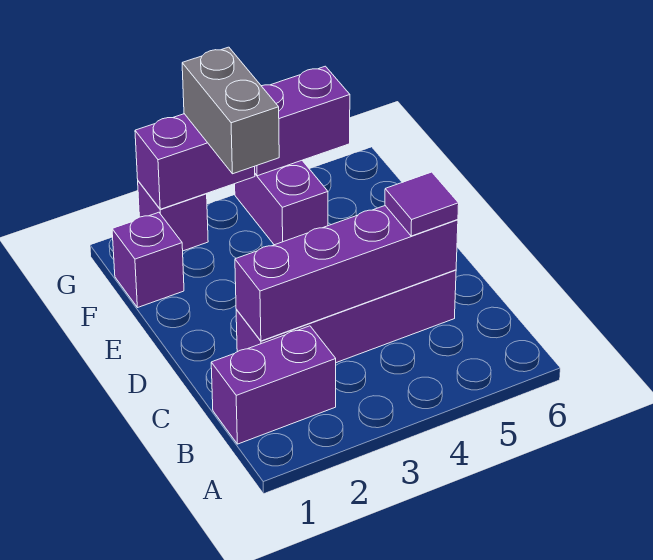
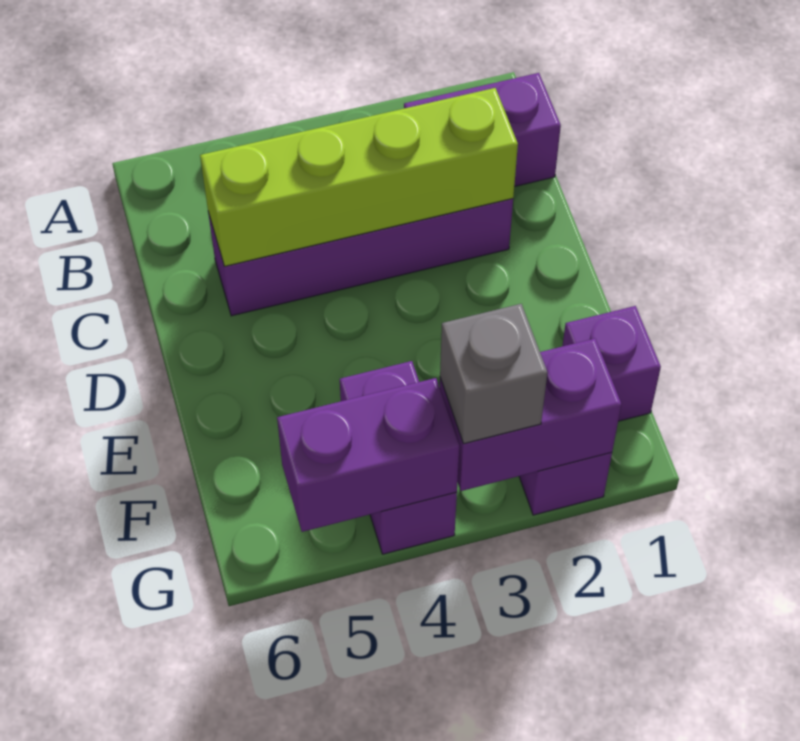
purple brick C2:C5 level 2 -> lime brick C2:C5 level 2
purple tile C5 level 3 -> none
grey brick F3:G3 level 3 -> grey brick G3 level 3

